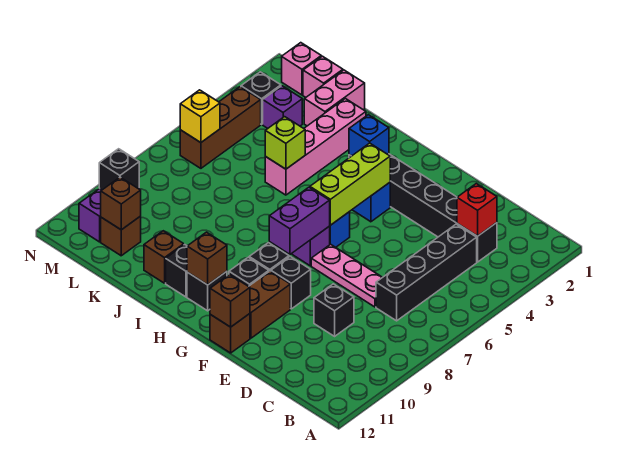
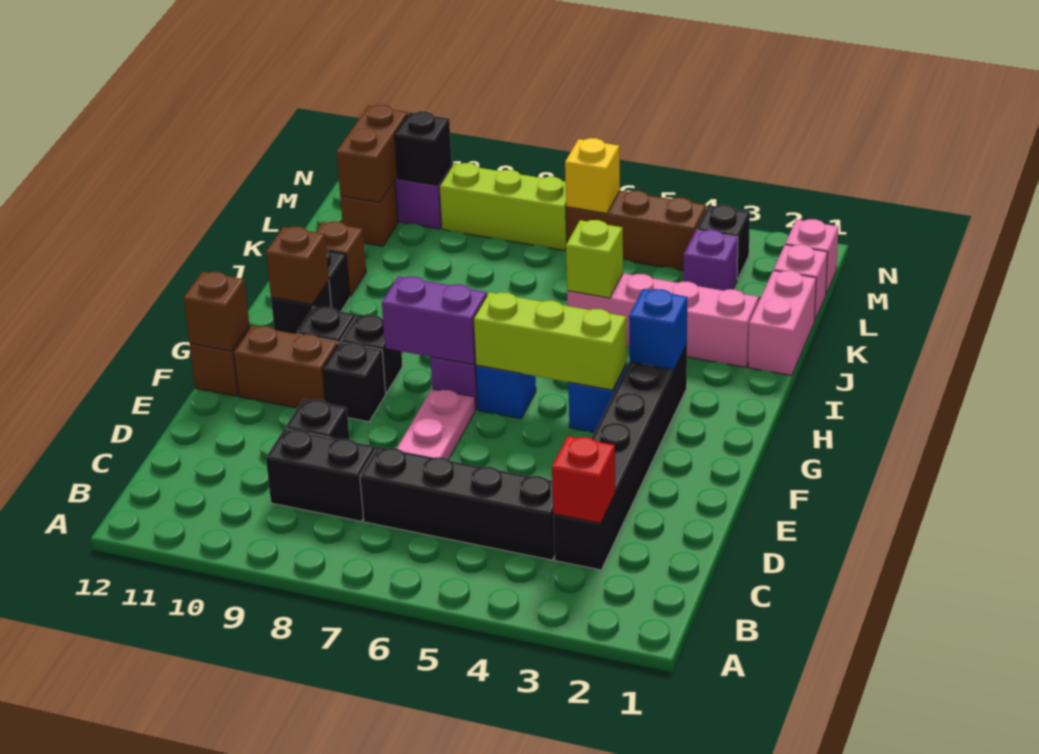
none -> black brick C8:C9 level 1
pink brick K1:K2 level 1 -> pink brick J1:K1 level 1
brown brick L11 level 2 -> brown brick L11:M11 level 2
none -> lime brick M7:M9 level 1

